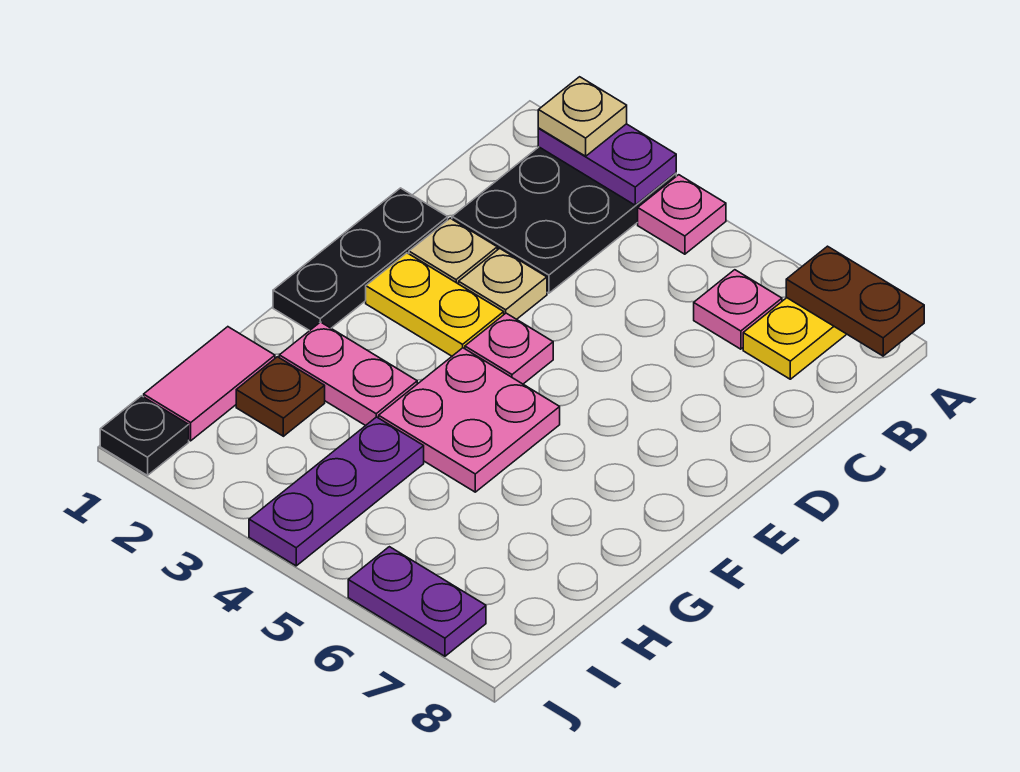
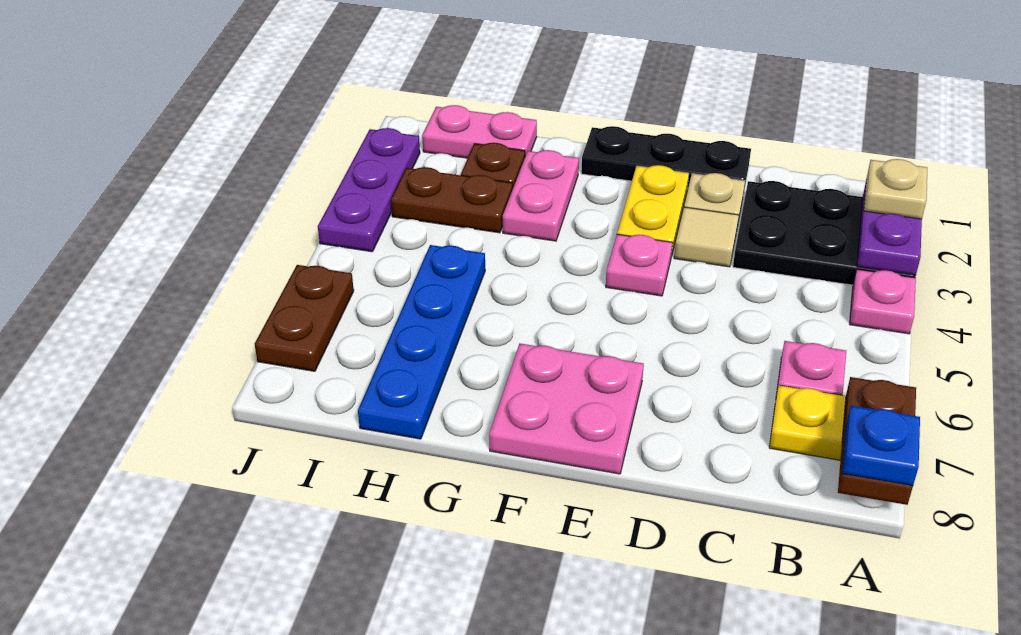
none -> blue plate A8 level 3
tan plate D3 level 1 -> tan tile D3 level 1
pink plate F4:G5 level 1 -> pink plate E7:F8 level 1
pink tile H1:I1 level 1 -> pink plate H1:I1 level 1
none -> brown plate H3:I3 level 1
purple plate H4:J4 level 1 -> purple plate J2:J4 level 1
none -> blue plate H5:H8 level 1
black plate J1 level 1 -> none
purple plate J6:J7 level 1 -> brown plate J6:J7 level 1

